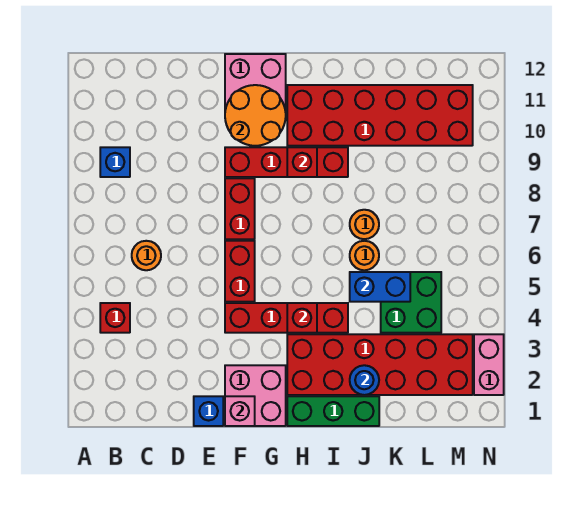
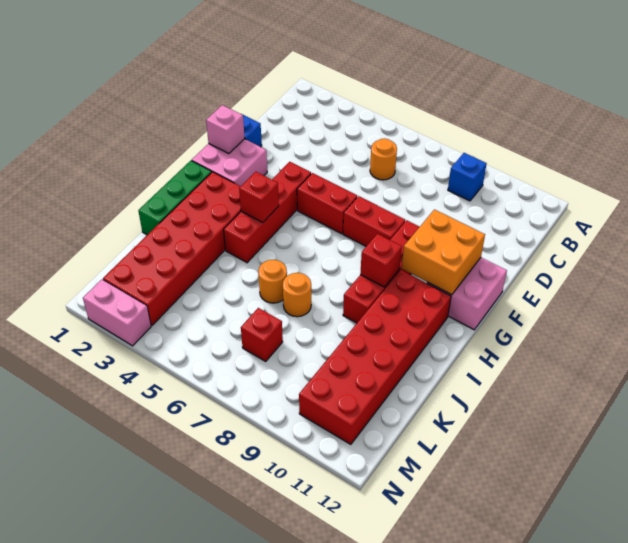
red brick B4 level 1 -> red brick L7 level 1
orange round brick F10:G11 level 2 -> orange brick F10:G11 level 2
blue round brick J2 level 2 -> none
blue brick J5:K5 level 2 -> none
green brick K4:L5 level 1 -> none

